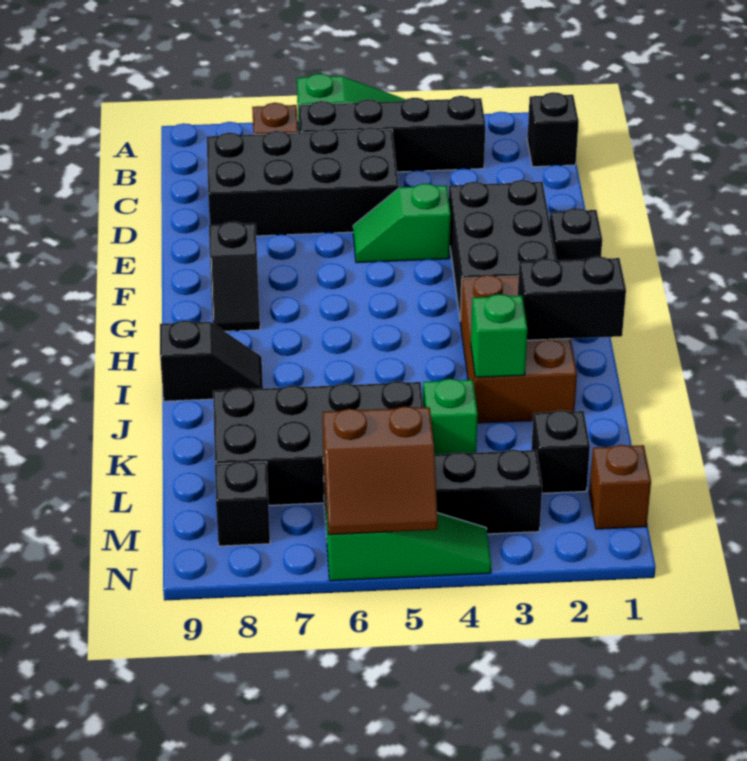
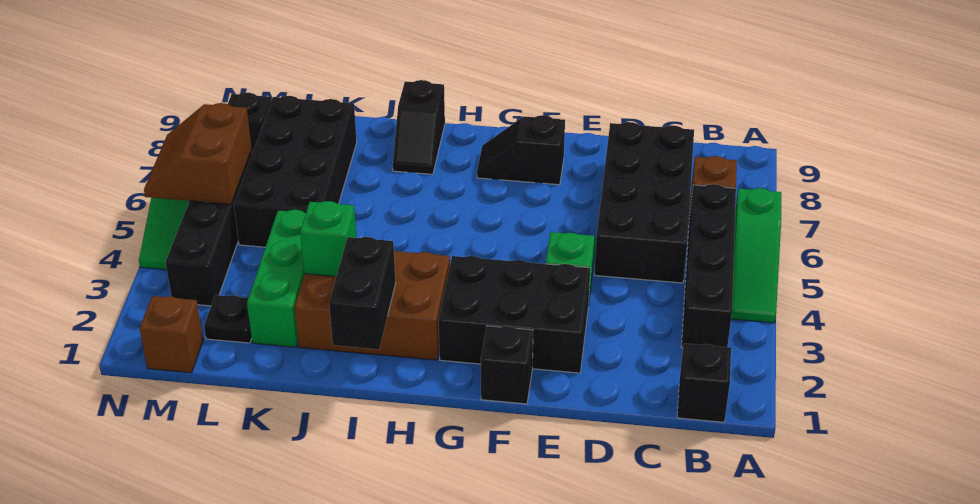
green brick K4 level 1 -> green brick K2:K4 level 1
black brick L2 level 1 -> black plate L2 level 1

